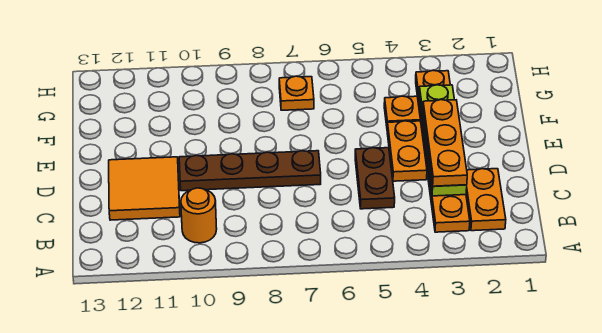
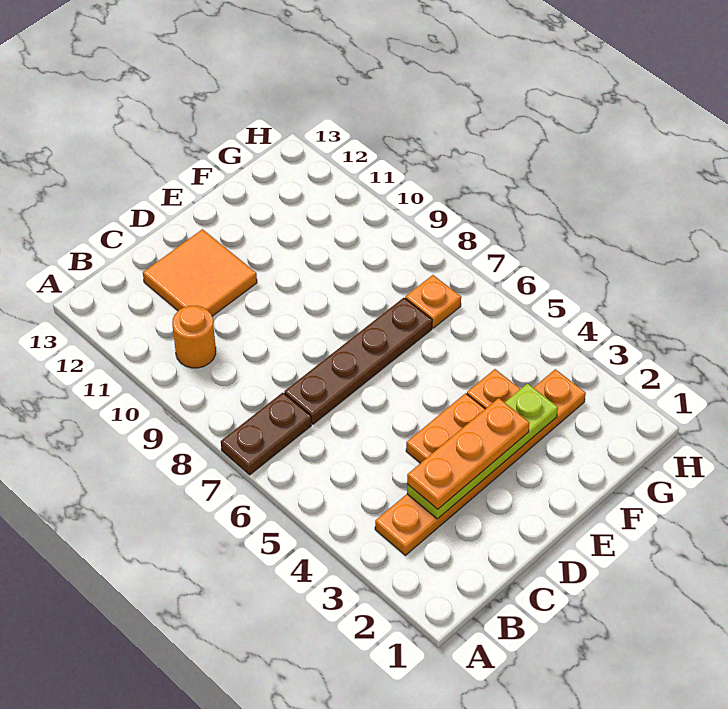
orange plate B2:C2 level 1 -> none
brown plate C5:D5 level 1 -> brown plate A7:B7 level 1
brown plate D7:D10 level 1 -> brown plate C7:F7 level 1

